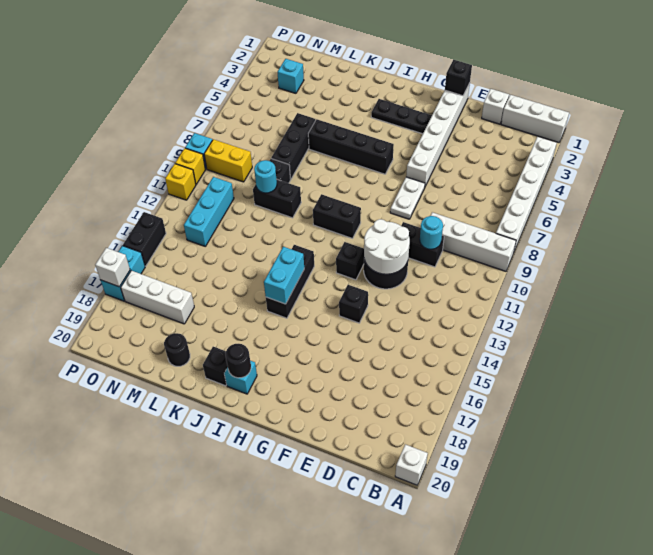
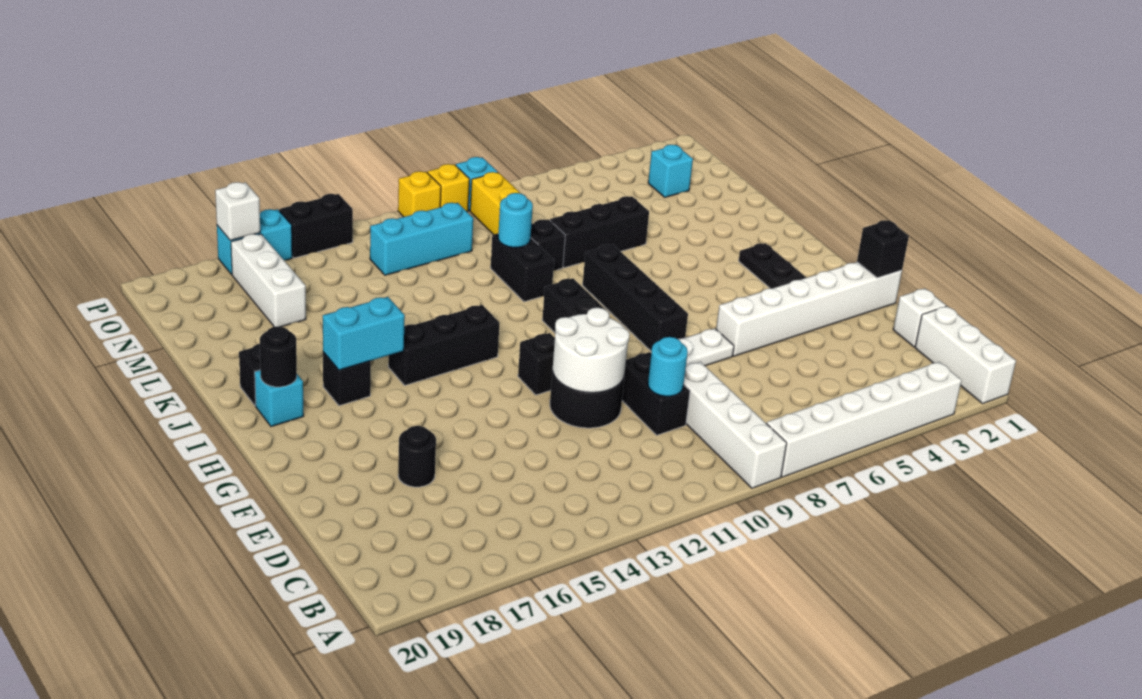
white brick A20 level 1 -> none
black brick F14 level 1 -> black brick I17 level 1
black brick H6:K6 level 1 -> black brick G8:J8 level 1
cyan brick I14:I15 level 2 -> cyan brick I16:I17 level 2
black round brick L19 level 1 -> black round brick E17 level 1

